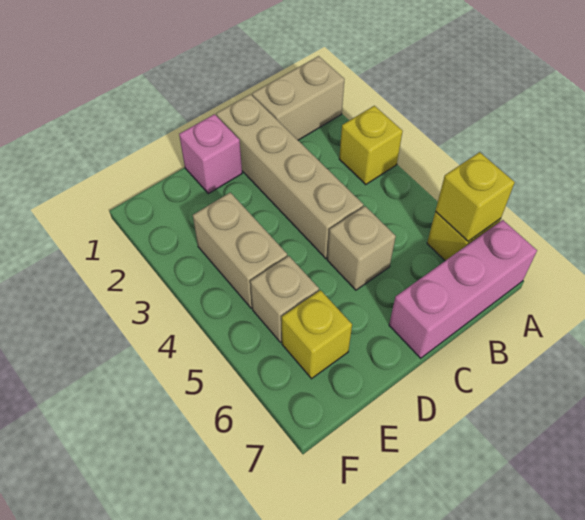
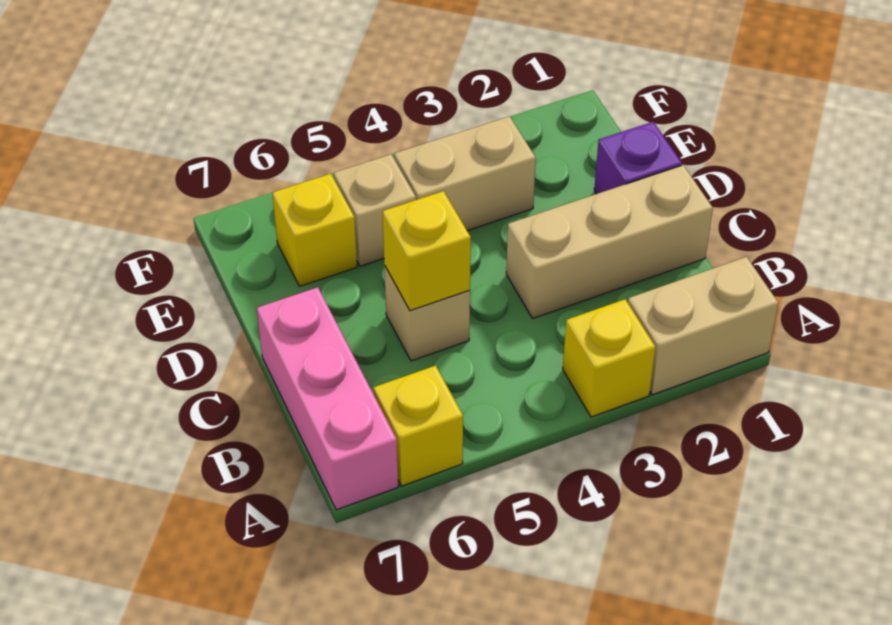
tan brick A1:B1 level 1 -> tan brick A1:A2 level 1
yellow brick A6 level 2 -> yellow brick C5 level 2
tan brick C1:C4 level 1 -> tan brick C1:C3 level 1
pink brick D1 level 1 -> purple brick D1 level 1

